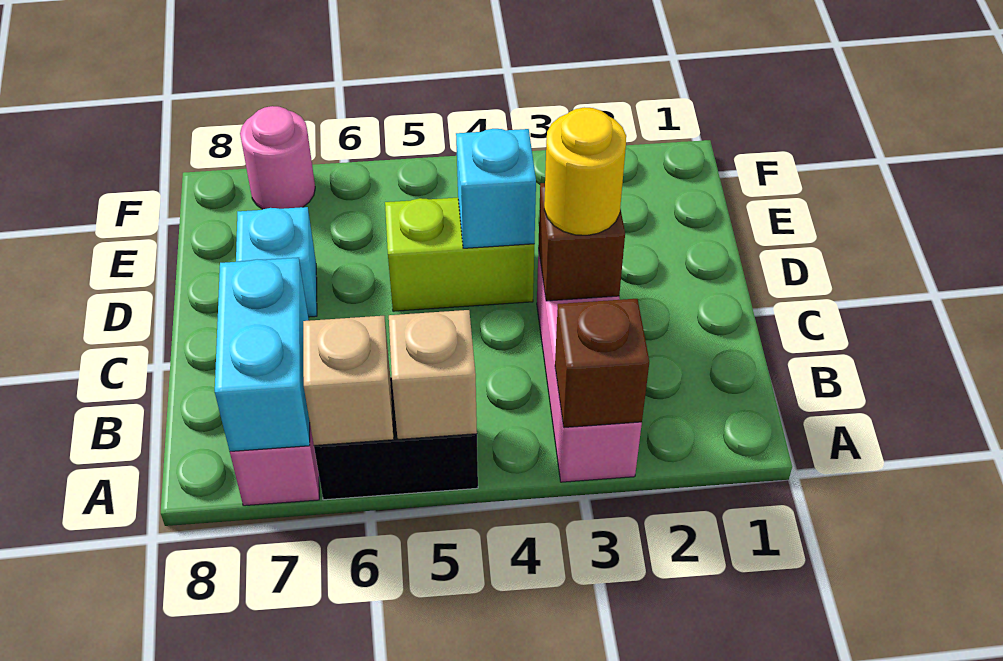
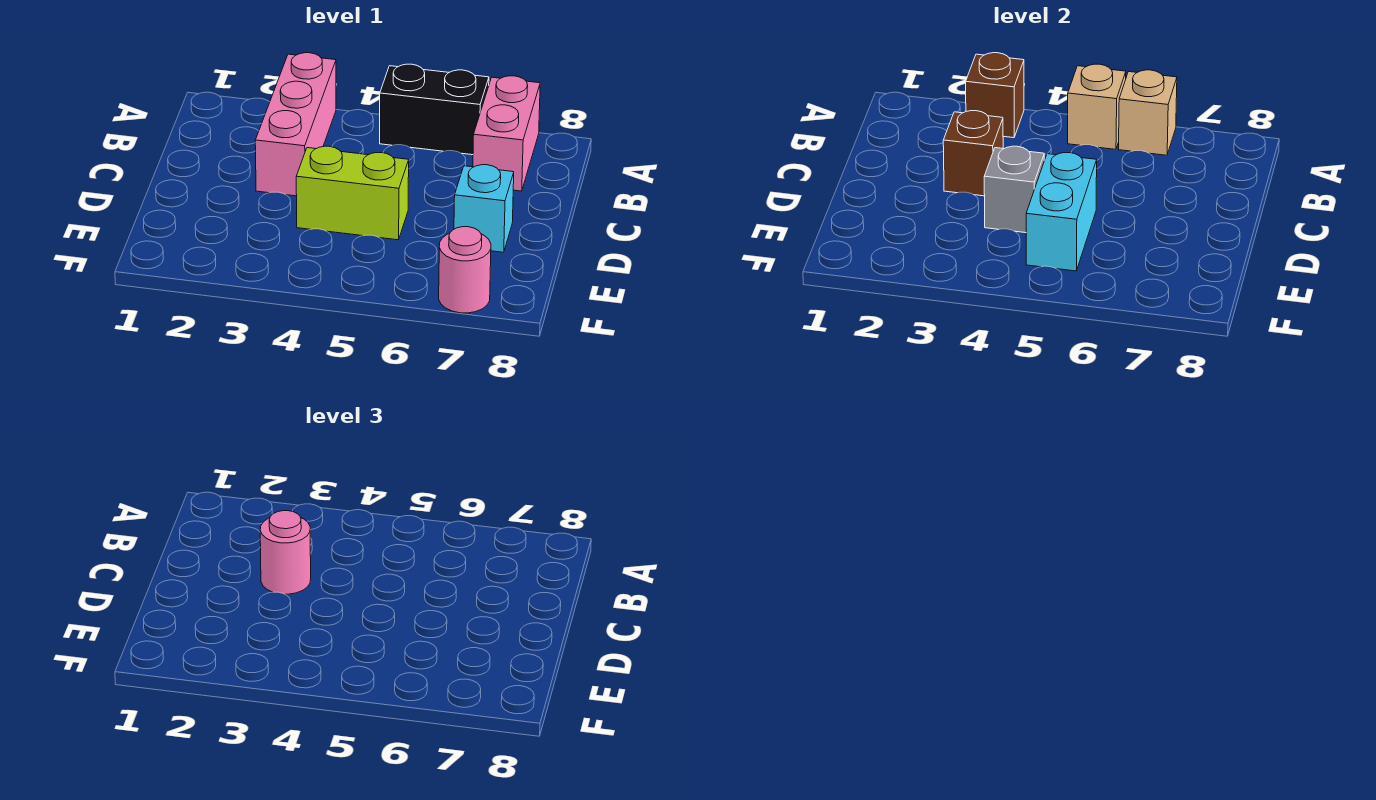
cyan brick A7:B7 level 2 -> cyan brick D5:E5 level 2
yellow round brick C3 level 3 -> pink round brick C3 level 3
cyan brick D4 level 2 -> grey brick D4 level 2

